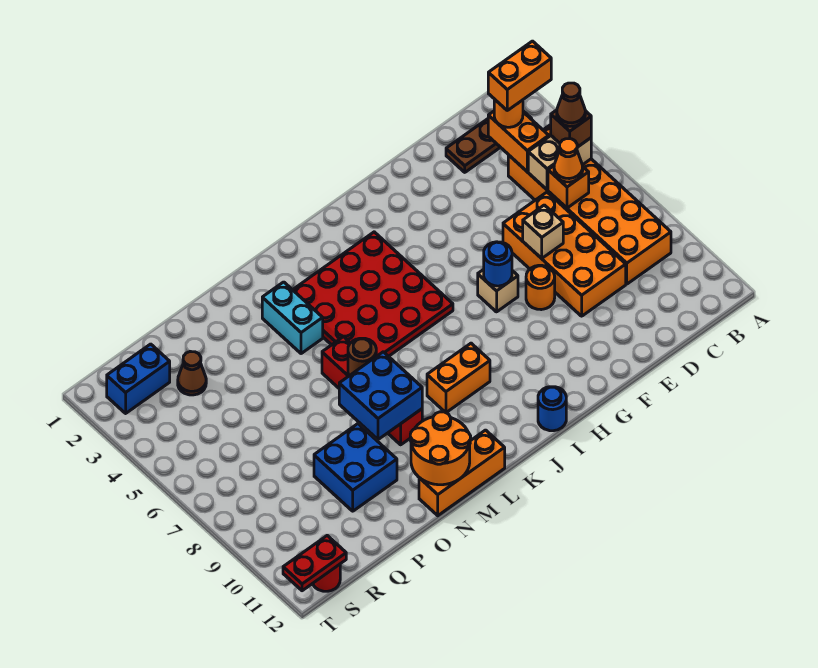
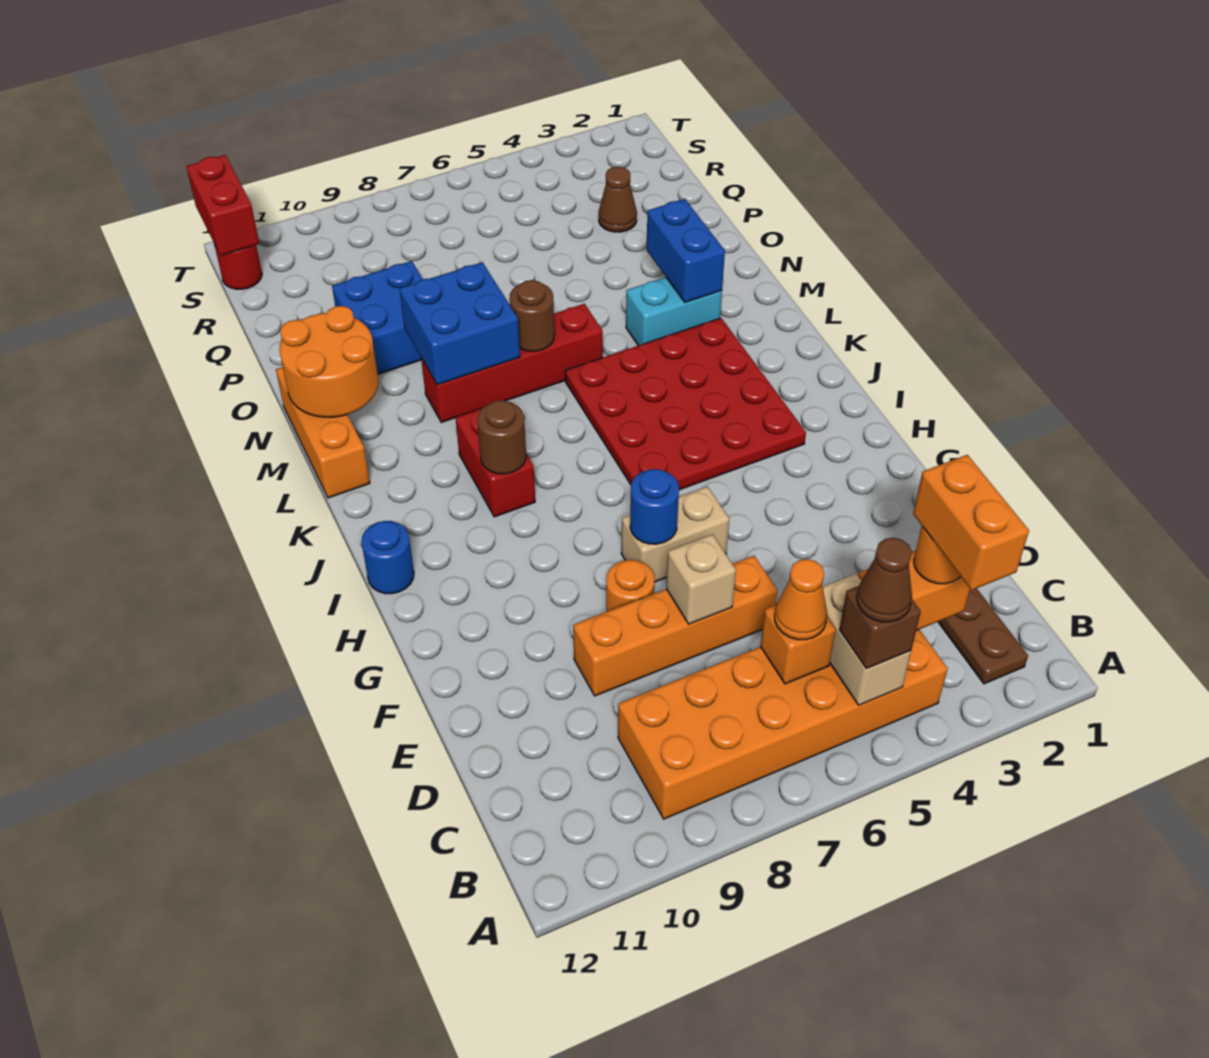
orange brick D6:E9 level 1 -> orange brick E6:E9 level 1
tan brick G7 level 1 -> tan brick G6:G7 level 1
orange brick J9:K9 level 1 -> red brick J9:K9 level 1
none -> brown round brick J9 level 2
blue brick R2:S2 level 1 -> blue brick M3:N3 level 2
red plate S12:T12 level 2 -> red brick S12:T12 level 2

